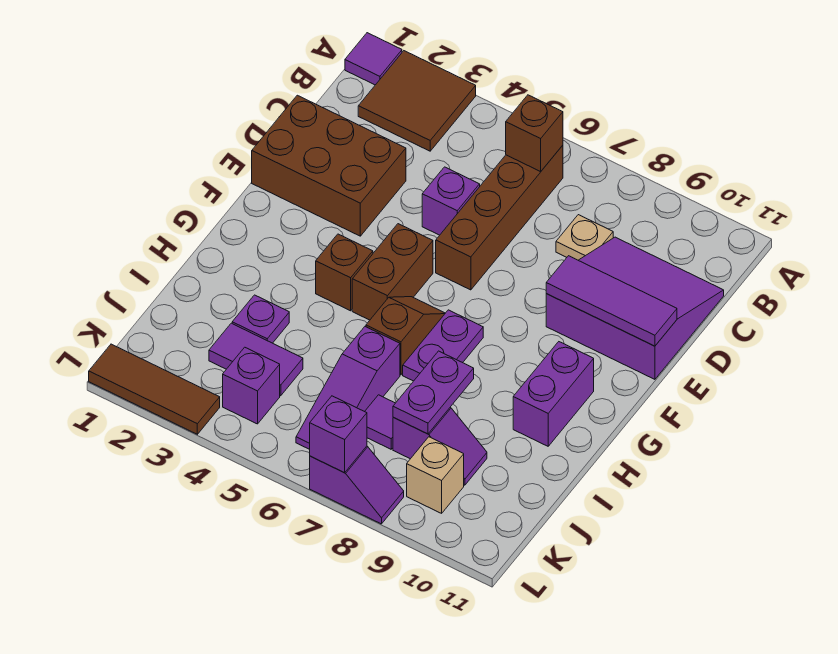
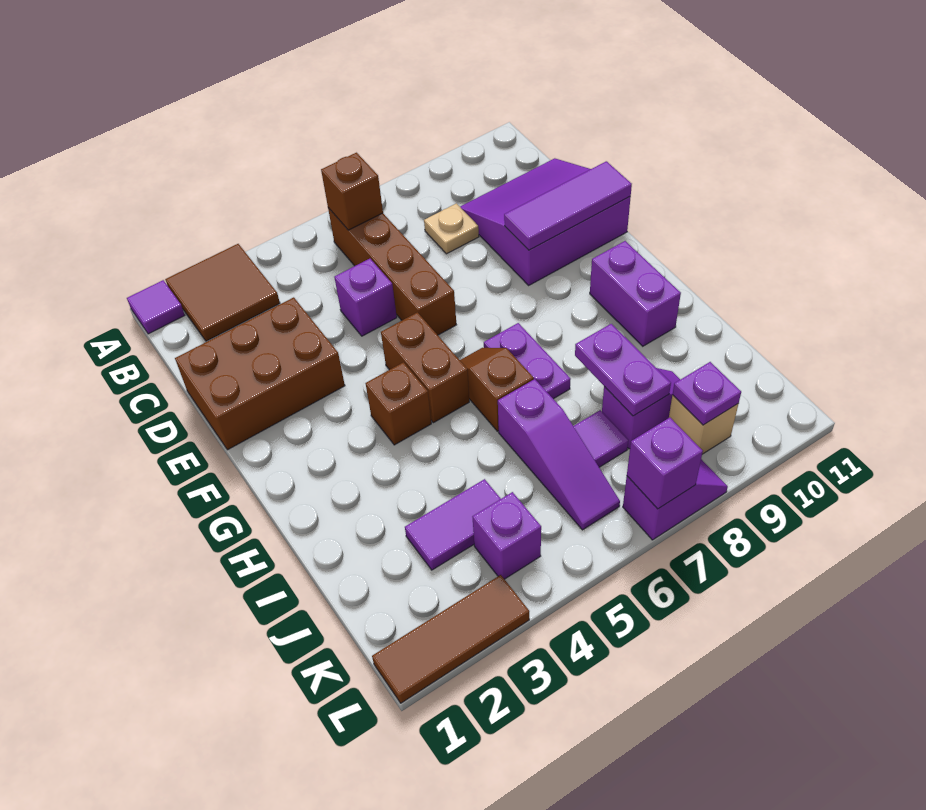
purple plate I3 level 1 -> purple plate K9 level 2

